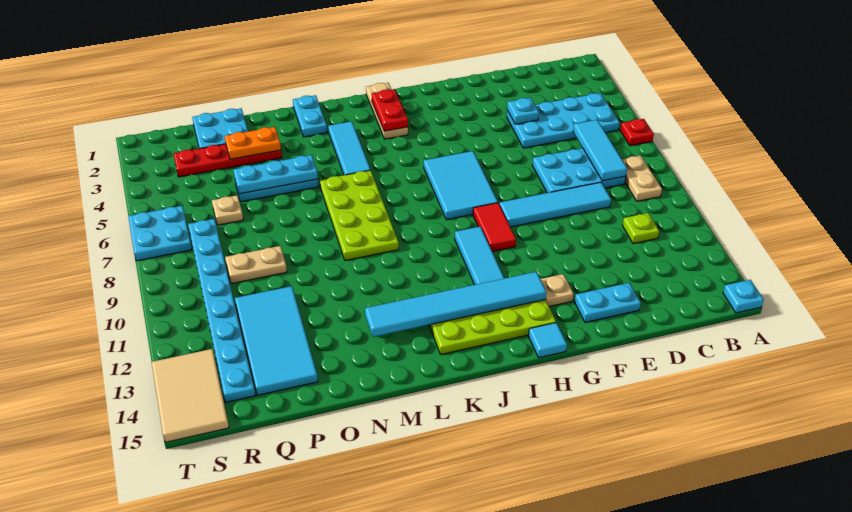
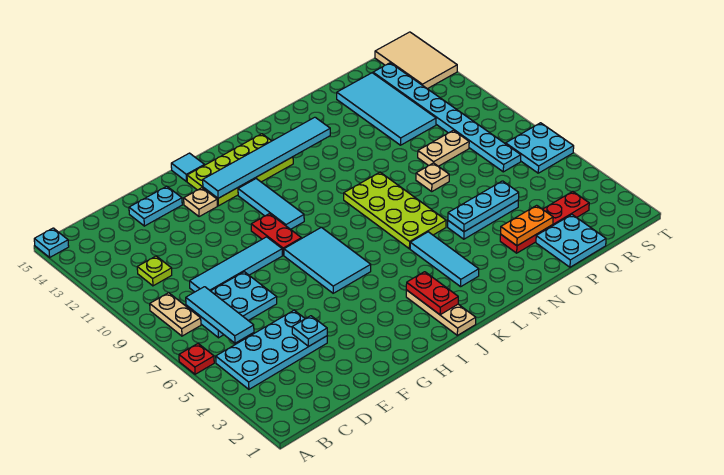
red tile H9:H10 level 1 -> red plate H9:H10 level 1
cyan plate M1:M2 level 1 -> none
tan plate Q6 level 1 -> tan plate O8 level 1

